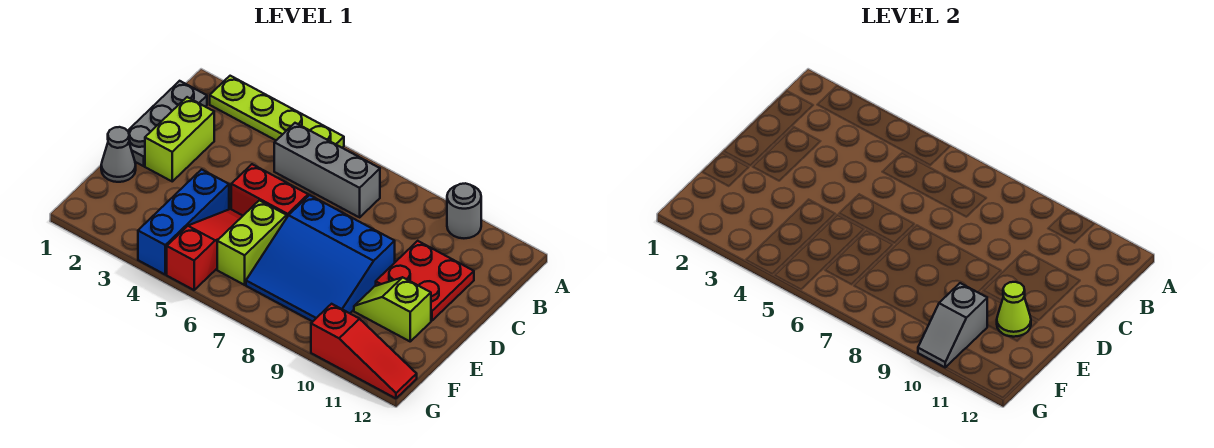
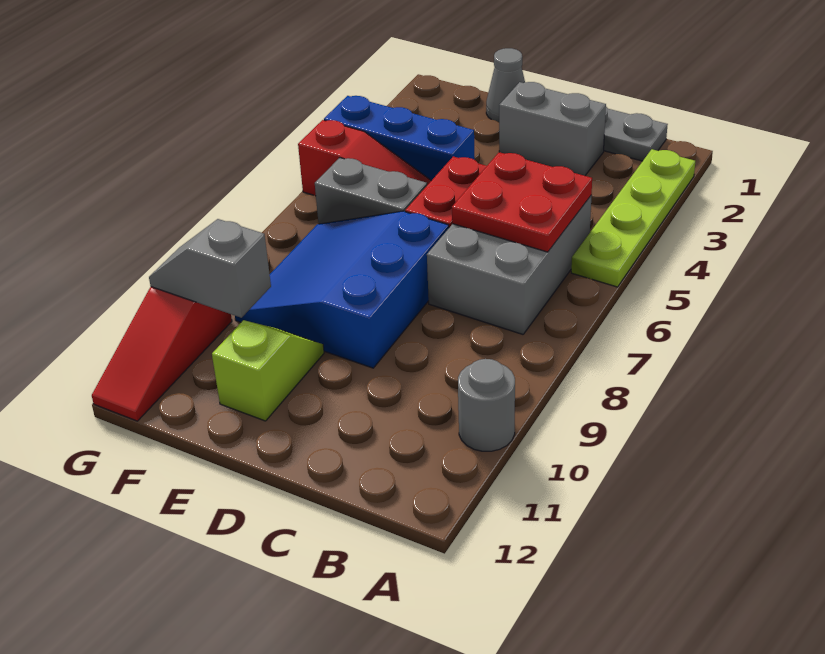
grey brick B5:B7 level 1 -> grey brick B5:C7 level 1
lime brick C2:D2 level 1 -> grey brick C2:D2 level 1
red plate C10:D11 level 1 -> red plate B5:C6 level 2
lime brick E6:F6 level 1 -> grey brick E6:F6 level 1
lime cone E11 level 2 -> none

